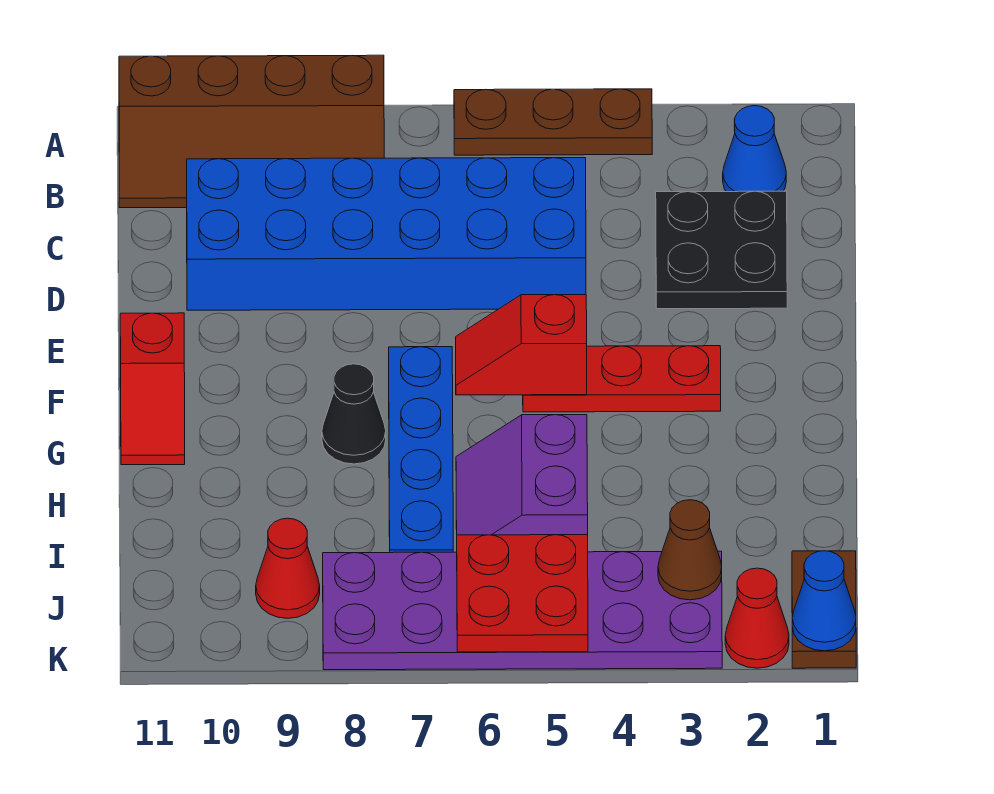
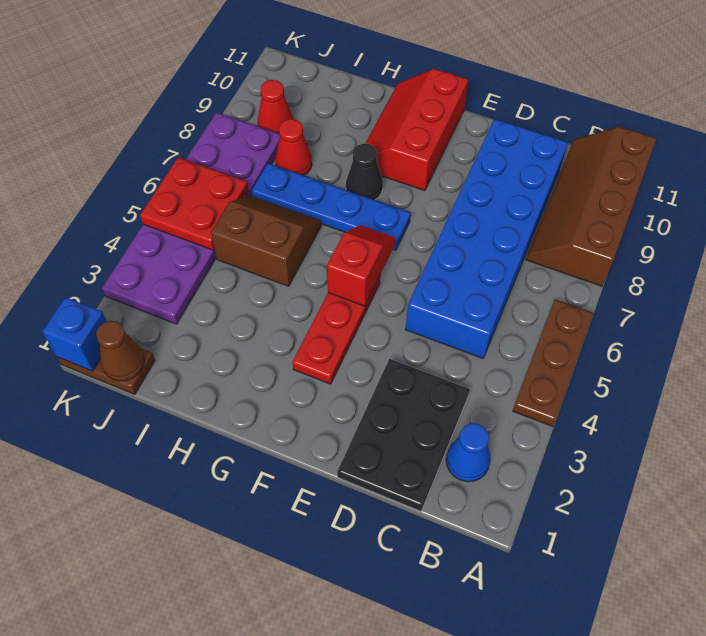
black plate C2:D3 level 1 -> black plate C1:D3 level 1
red slope F11:G11 level 1 top F -> red slope F9:G11 level 1 top F
purple slope H5:I6 level 1 top 5 -> brown slope H5:I6 level 1 top 5
brown cone J3 level 2 -> brown cone J1 level 2
blue cone K1 level 2 -> blue brick K1 level 2
red cone K2 level 1 -> red cone I8 level 1

